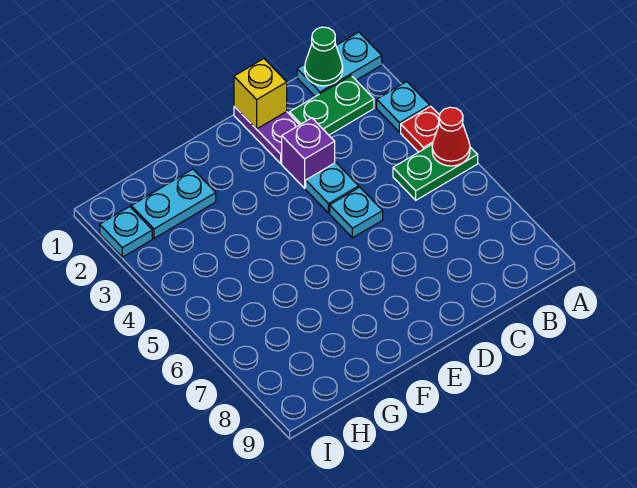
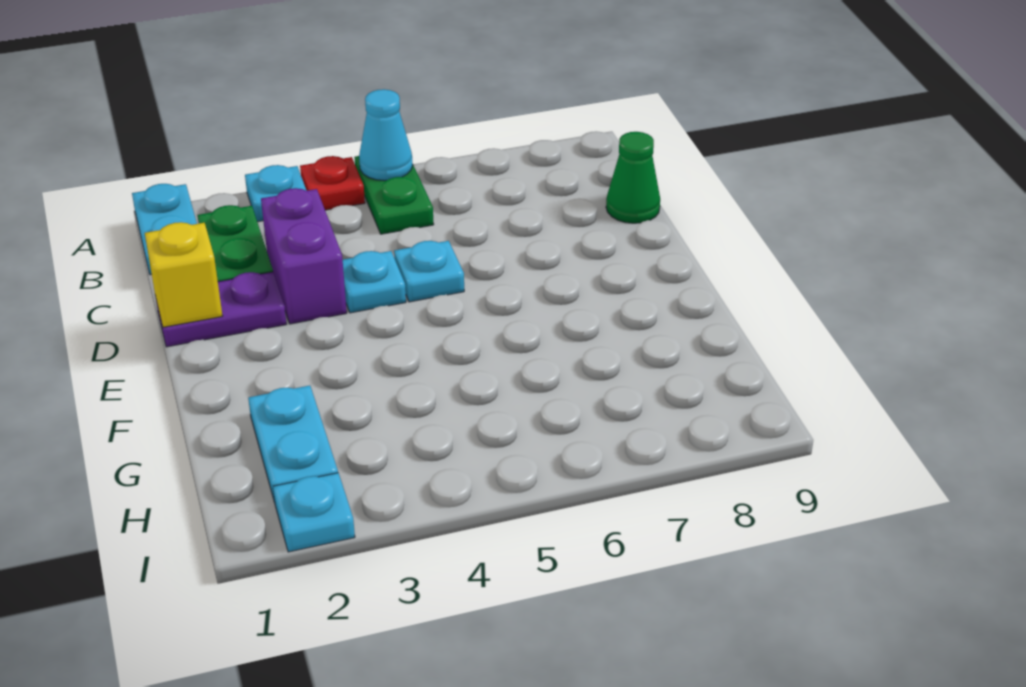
red cone A5 level 2 -> cyan cone A5 level 2
green cone B1 level 2 -> green cone C9 level 1
purple brick D3 level 1 -> purple brick C3:D3 level 1

